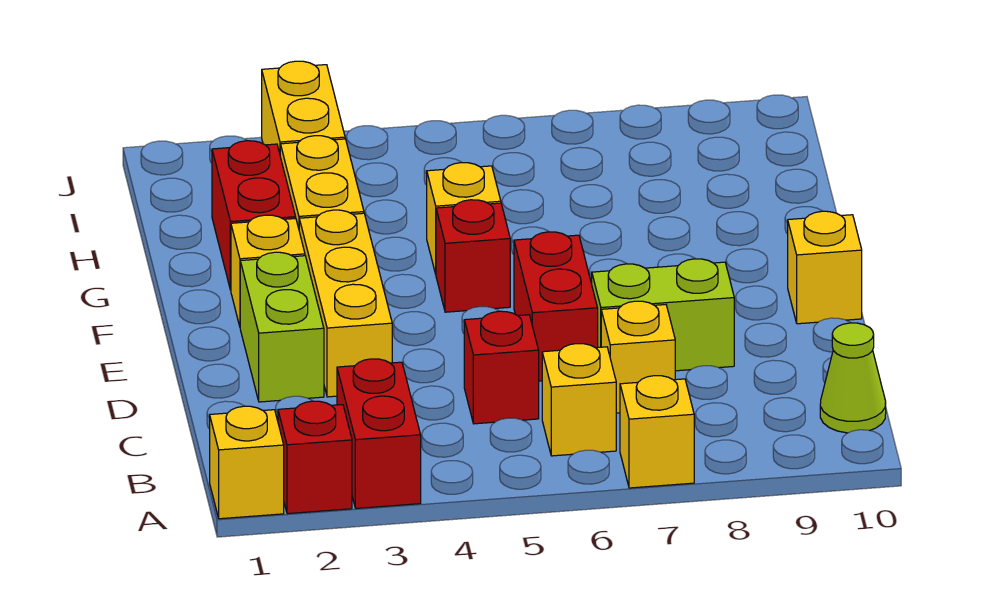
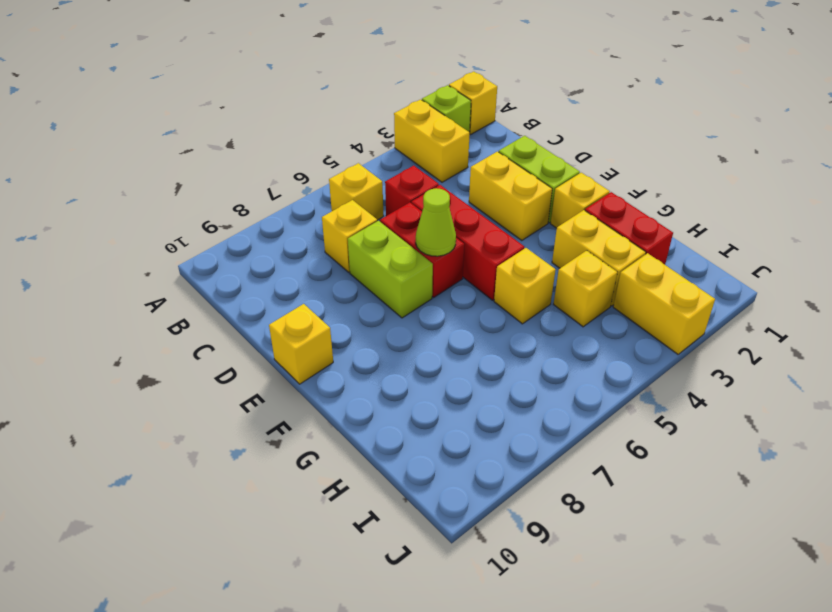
red brick A2 level 1 -> lime brick A2 level 1
red brick A3:B3 level 1 -> yellow brick A3:B3 level 1
yellow brick A7 level 1 -> yellow brick H4 level 1
lime cone B10 level 1 -> lime cone E6 level 2
yellow brick D3:F3 level 1 -> yellow brick D3:E3 level 1
lime brick D7:D8 level 1 -> lime brick D7:E7 level 1
red brick F5 level 1 -> red brick D5:F5 level 1

